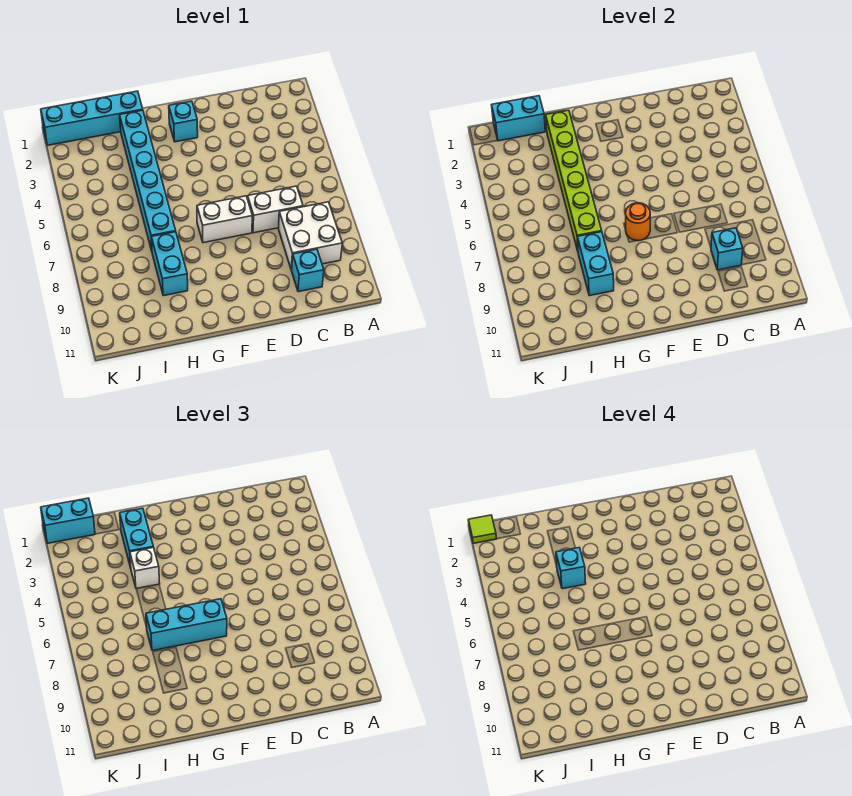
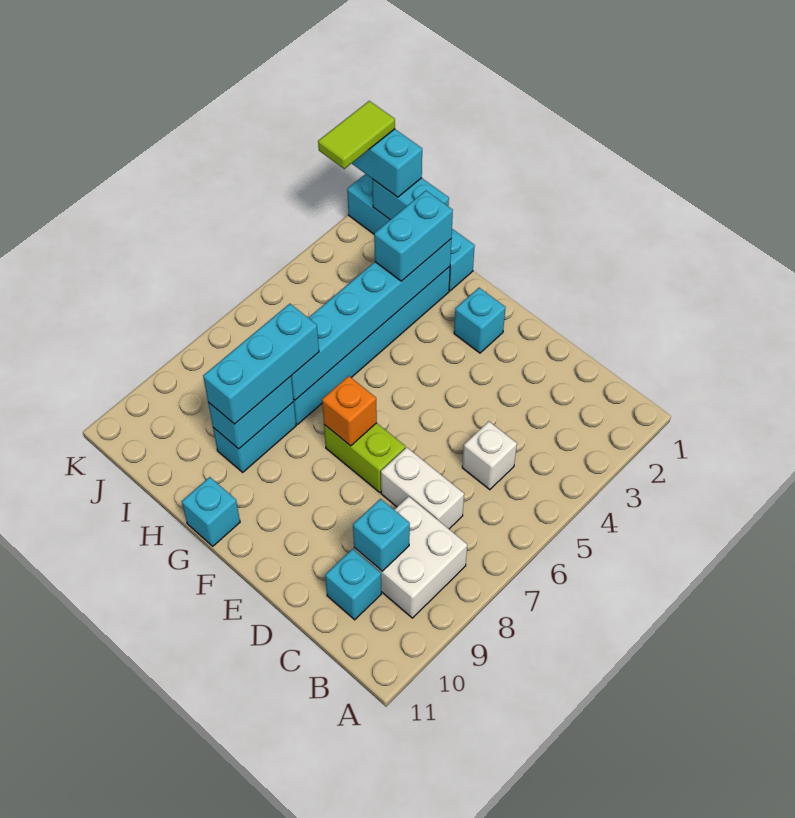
white brick E7:F7 level 1 -> lime brick E7:F7 level 1
orange round brick F7 level 2 -> orange brick F7 level 2
cyan brick F7:H7 level 3 -> cyan brick H7:H9 level 3
lime brick H2:H7 level 2 -> cyan brick H2:H7 level 2
white brick H4 level 3 -> white brick C5 level 1
cyan brick H4 level 4 -> cyan brick G11 level 1
lime tile K1 level 4 -> lime tile K1:K2 level 4

